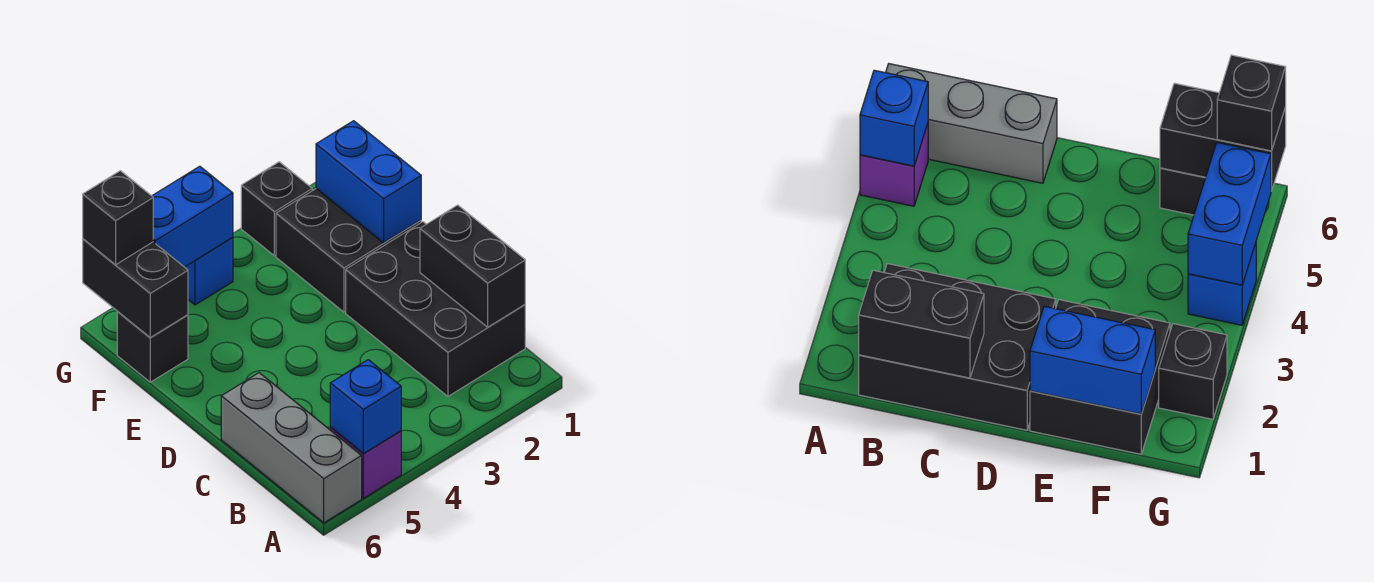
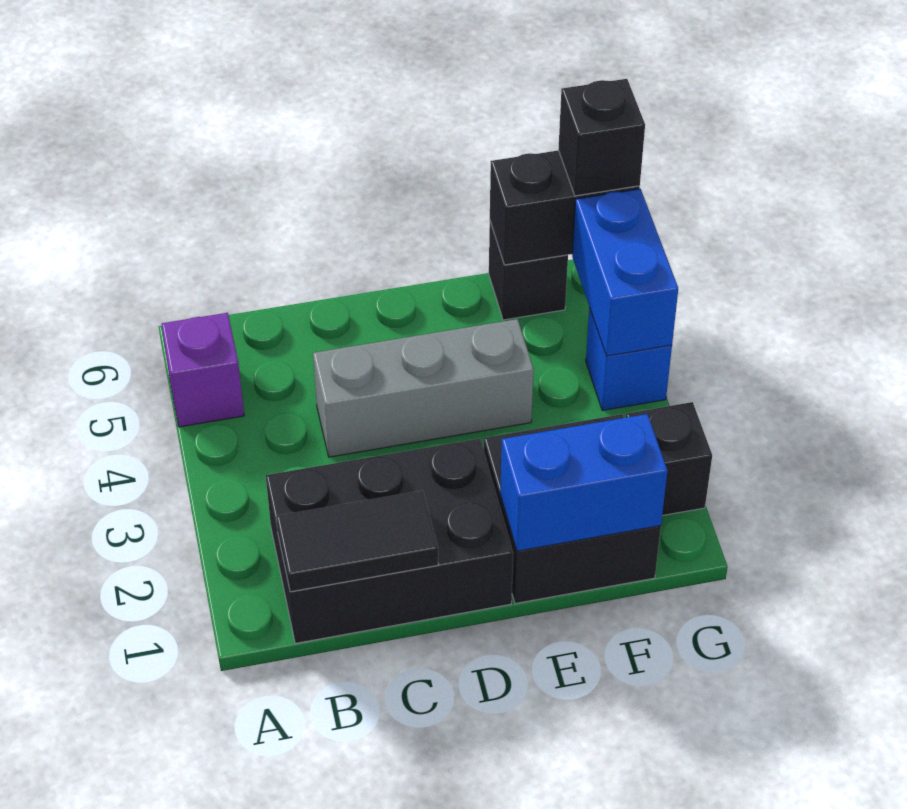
blue brick A5 level 2 -> none
grey brick A6:C6 level 1 -> grey brick C4:E4 level 1
black brick B1:C1 level 2 -> black tile B1:C1 level 2

